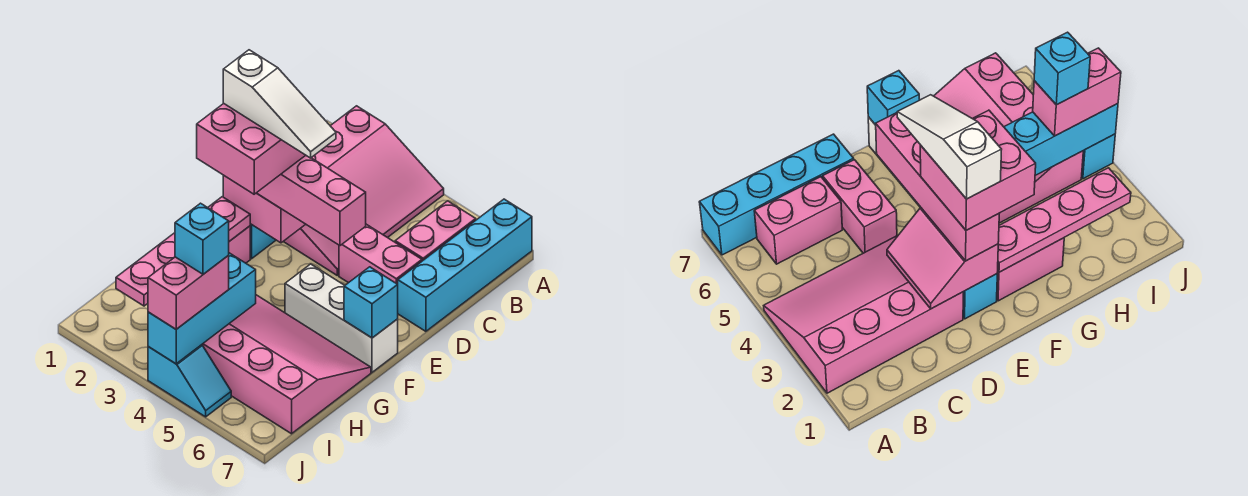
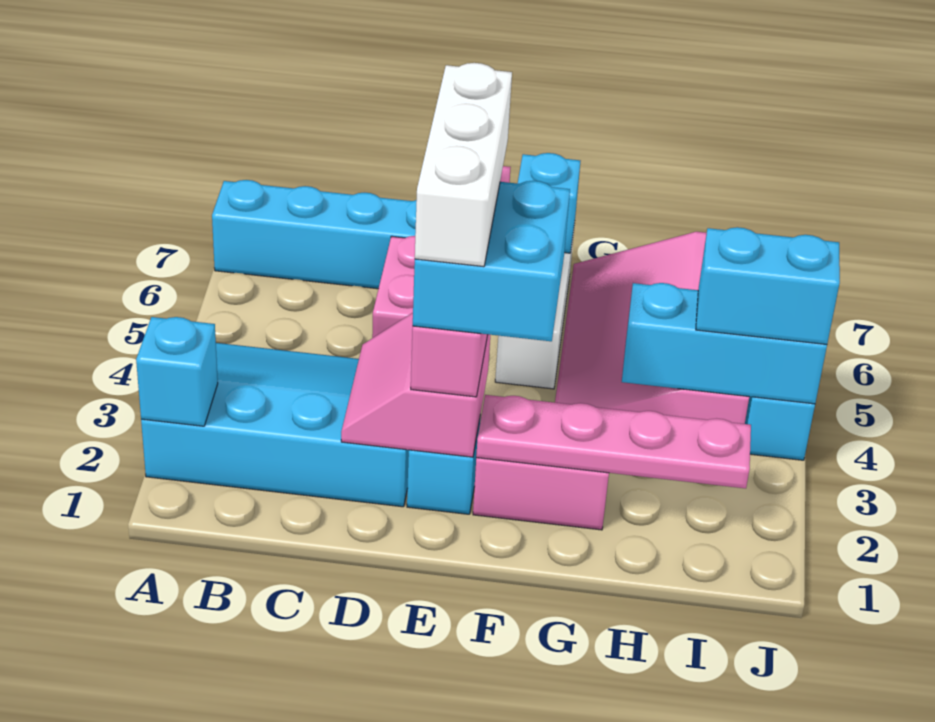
pink slope A2:D4 level 1 top 2 -> cyan slope A2:D4 level 1 top 2
pink brick B6:C6 level 1 -> none
pink brick E2:F3 level 4 -> cyan brick E2:F3 level 4
white slope E2:E4 level 5 top 2 -> white brick E2:E4 level 5
pink brick I4:J4 level 3 -> cyan brick I4:J4 level 3
cyan brick I4 level 4 -> cyan brick A2 level 2

